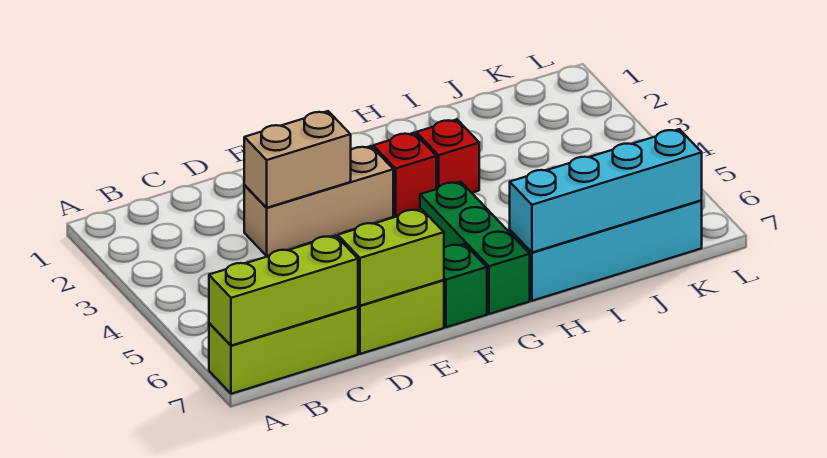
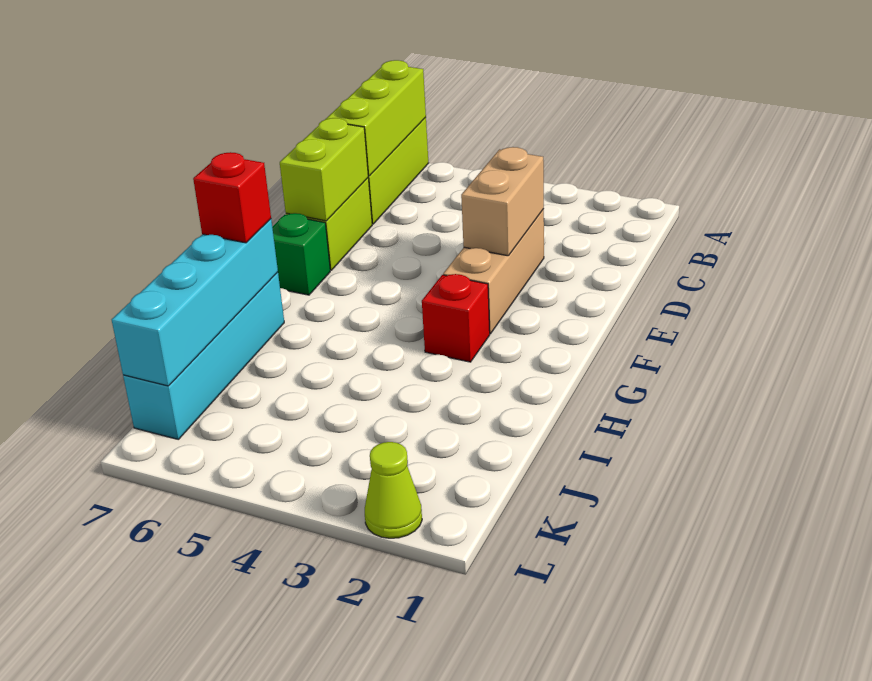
green brick G5:G7 level 1 -> none
red brick H3 level 1 -> red brick H7 level 3
none -> lime cone L2 level 1

